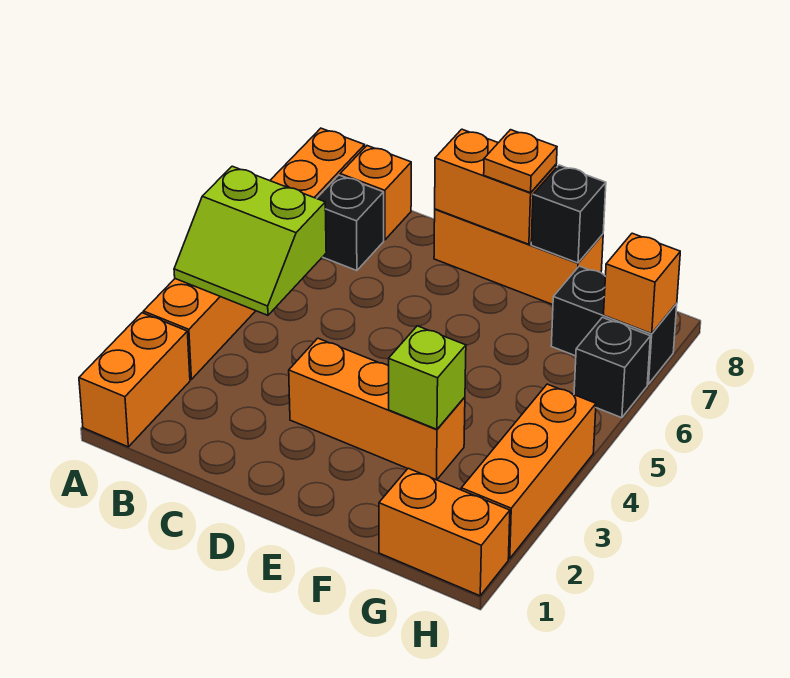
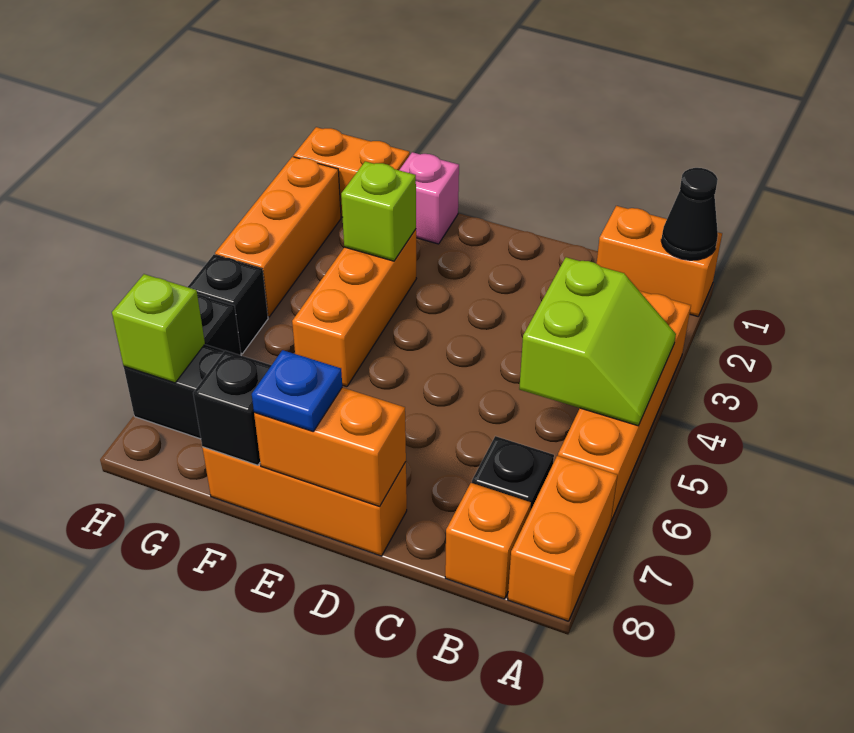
orange brick A1:A2 level 1 -> orange brick A1:B1 level 1
none -> black cone A1 level 2
lime slope A4:B5 level 2 top 5 -> lime slope A4:B5 level 2 top B
orange brick D3:F3 level 1 -> orange brick F3:F5 level 1
orange plate E8 level 3 -> blue plate E8 level 3
none -> pink brick F1 level 1
none -> black brick H5 level 1
orange brick H7 level 2 -> lime brick H7 level 2

